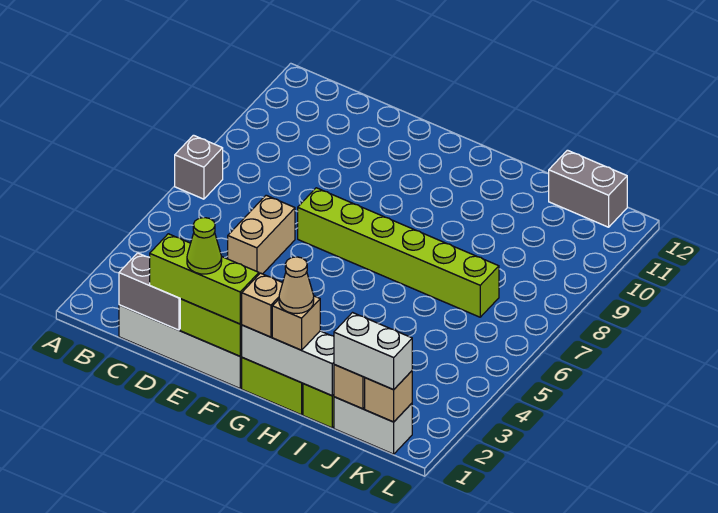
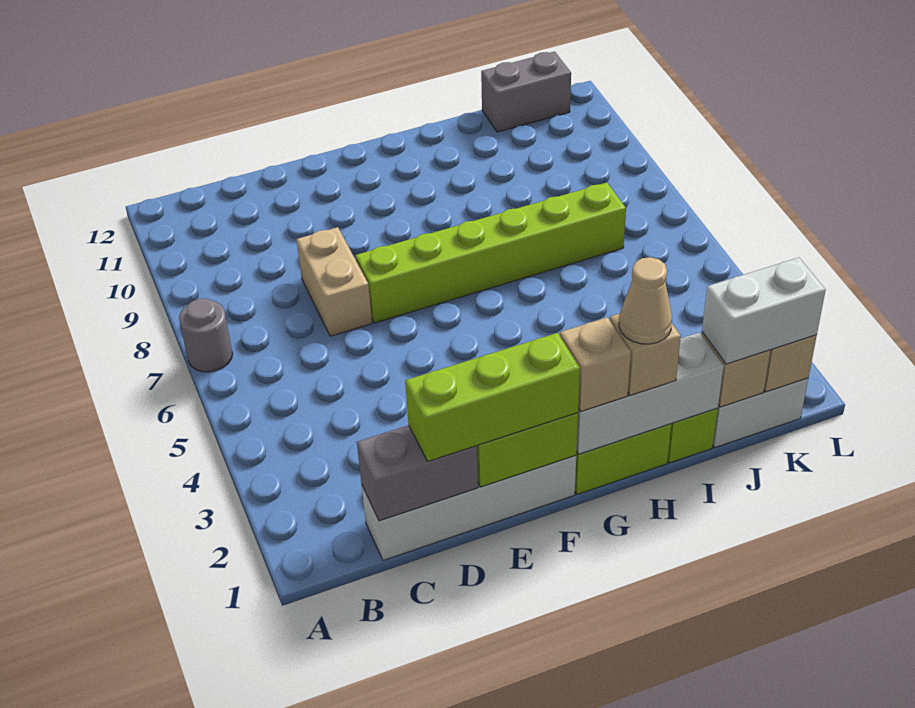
grey brick A7 level 1 -> grey round brick A7 level 1
tan brick D5:D6 level 1 -> tan brick D7:D8 level 1
lime cone E1 level 4 -> none

